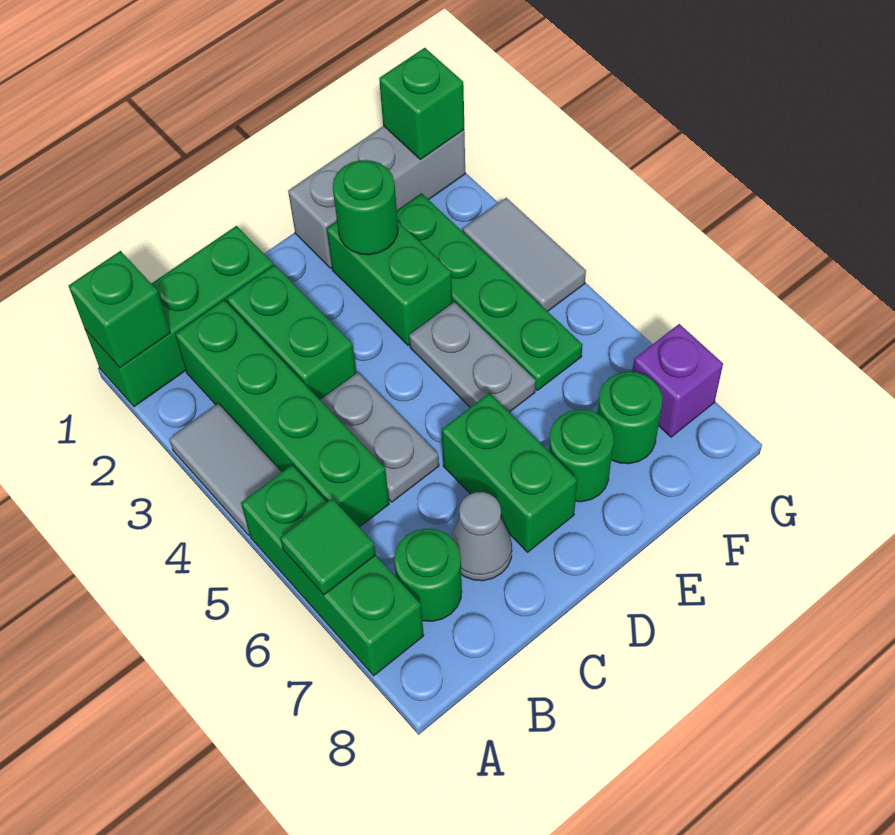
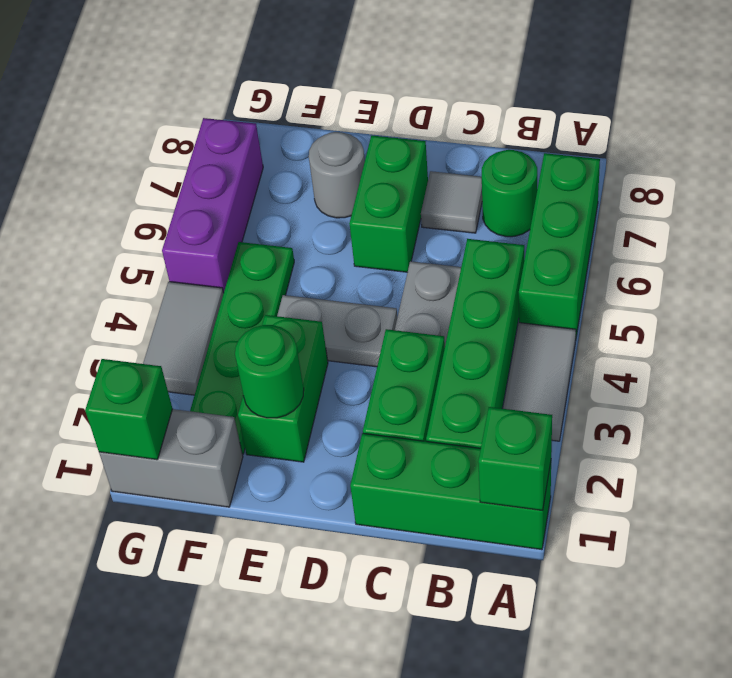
green tile A6 level 2 -> none
grey cone C7 level 1 -> grey tile C7 level 1
grey brick E1:G1 level 1 -> grey brick F1:G1 level 1
grey plate E4:E5 level 1 -> grey plate D4:E4 level 1
green round brick E7 level 1 -> grey round brick E7 level 1
green round brick F7 level 1 -> none
purple brick G7 level 1 -> purple brick G5:G7 level 1

